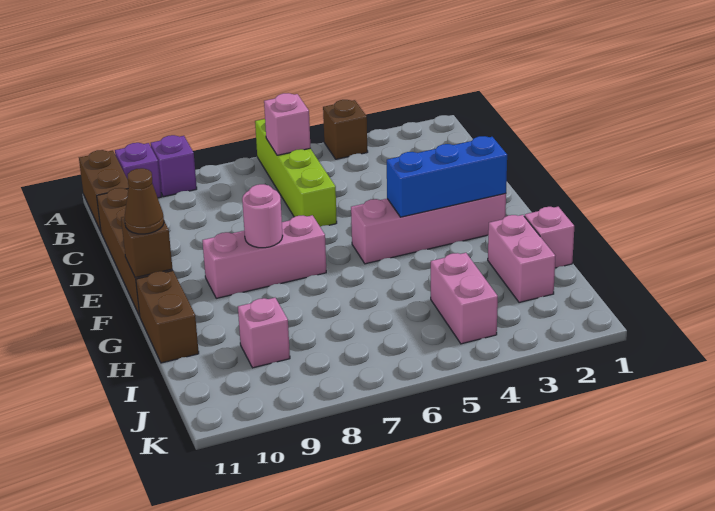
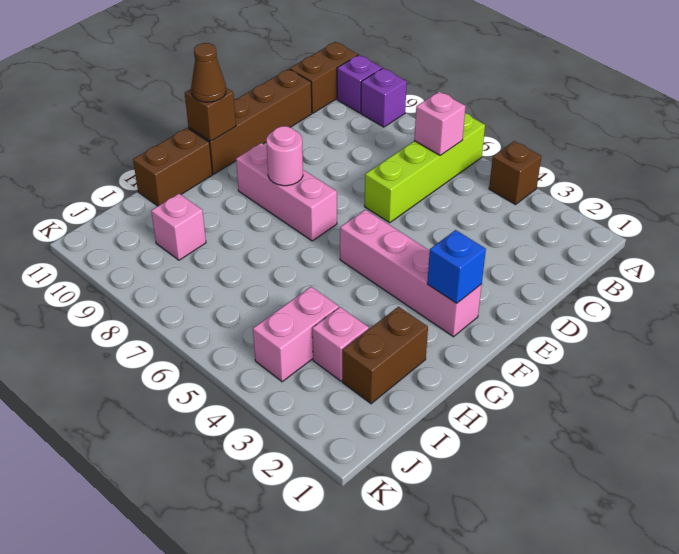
blue brick F2:F4 level 2 -> blue brick F2 level 2
pink brick H1 level 1 -> pink brick I3 level 1
pink brick H2:I2 level 1 -> brown brick H2:I2 level 1

